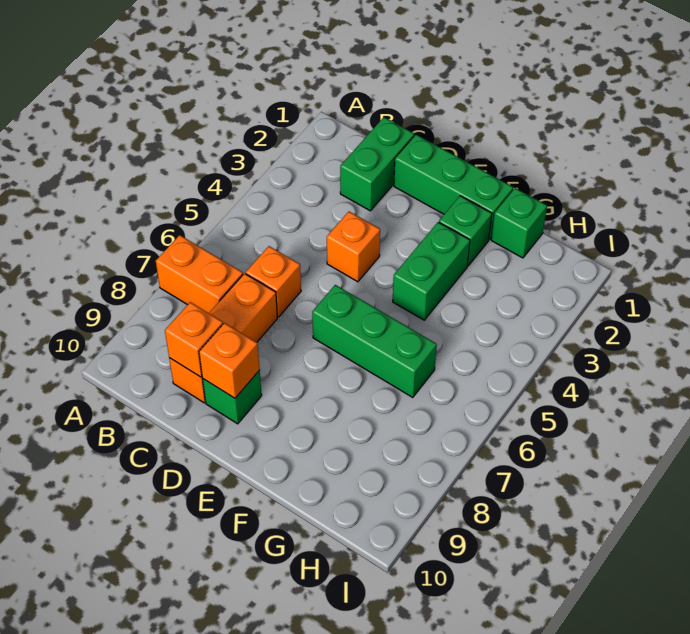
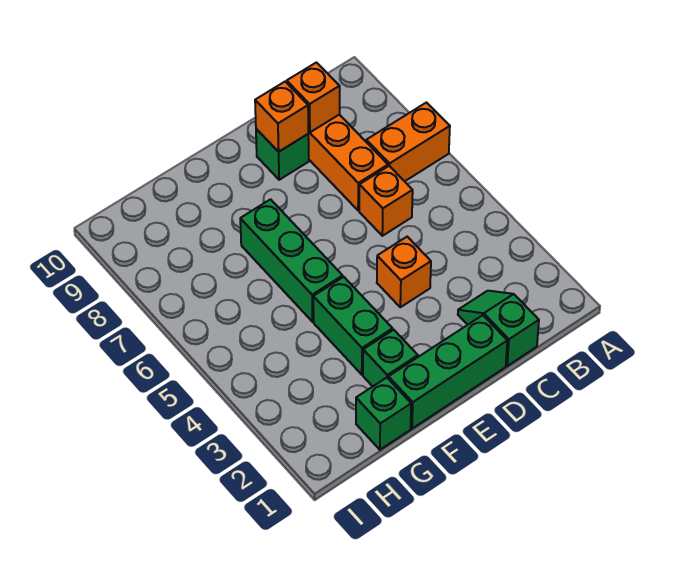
green brick C1:C2 level 1 -> green slope C1:C2 level 1 top 1
green brick E6:G6 level 1 -> green brick F5:F7 level 1

